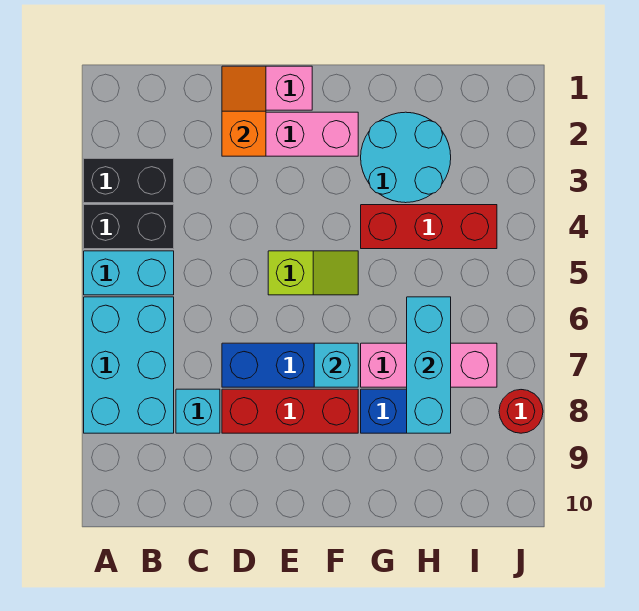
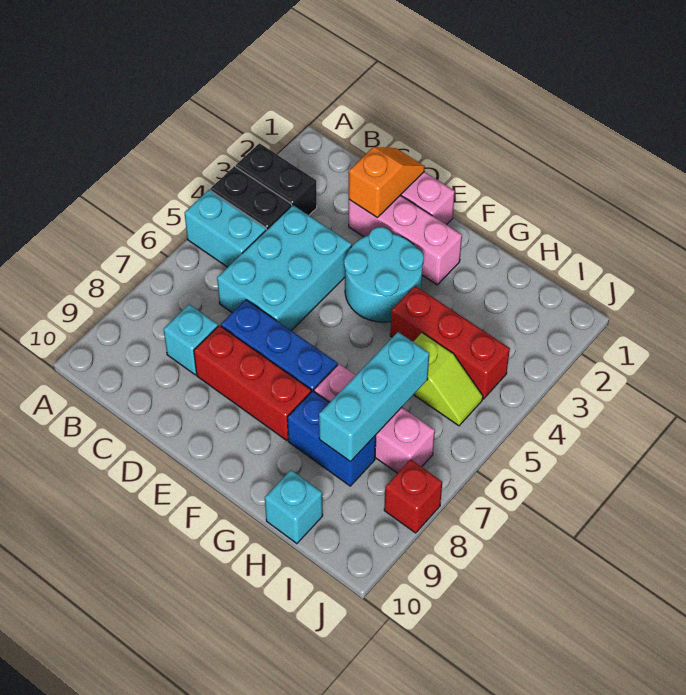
cyan brick A6:B8 level 1 -> cyan brick C4:D6 level 1
lime slope E5:F5 level 1 top E -> lime slope H5:I5 level 1 top H
cyan brick F7 level 2 -> cyan brick H10 level 1
cyan round brick G2:H3 level 1 -> cyan round brick E3:F4 level 1
red round brick J8 level 1 -> red brick J8 level 1

